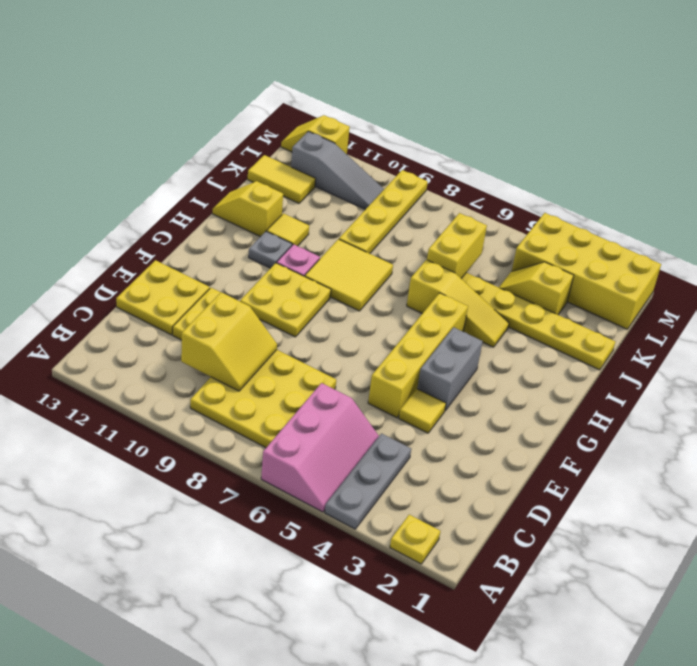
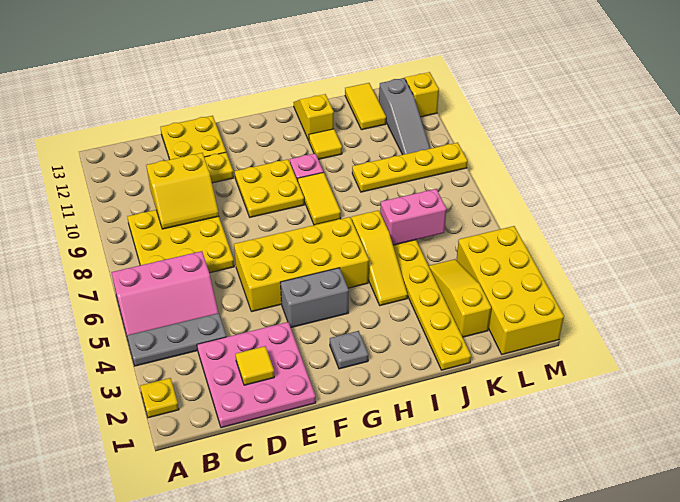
none -> pink plate C1:E3 level 1
yellow tile E4 level 1 -> yellow tile D2 level 2
yellow brick E5:H5 level 1 -> yellow brick E5:H6 level 1
yellow tile H8:I9 level 1 -> yellow tile H8:H9 level 1
grey plate H11 level 1 -> grey plate G2 level 1
yellow brick J6:K6 level 2 -> pink brick J6:K6 level 2
yellow slope K3:K4 level 1 top 3 -> yellow slope K2:K4 level 1 top 2

